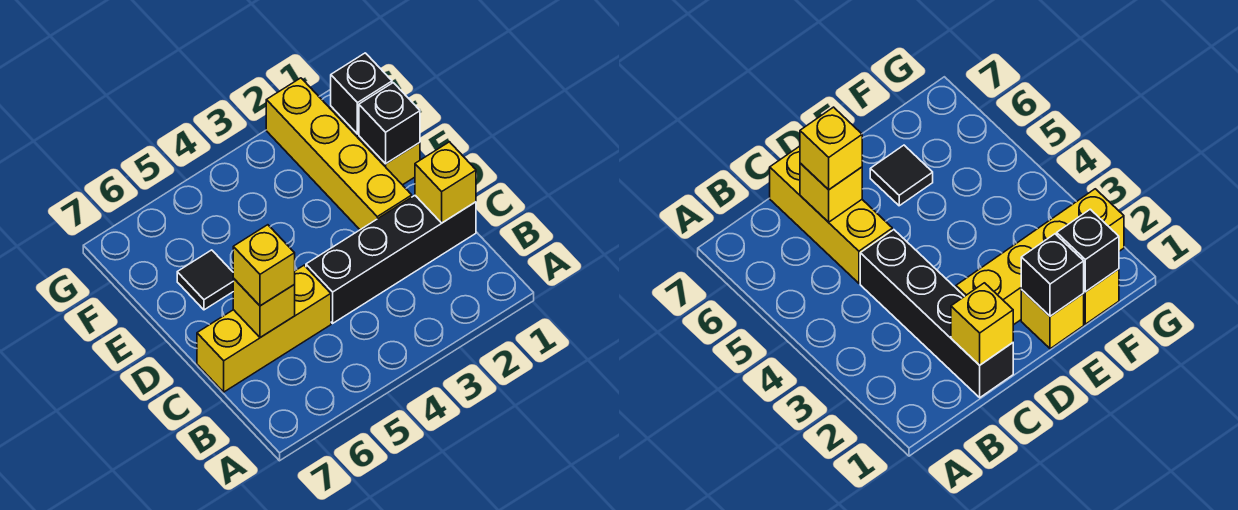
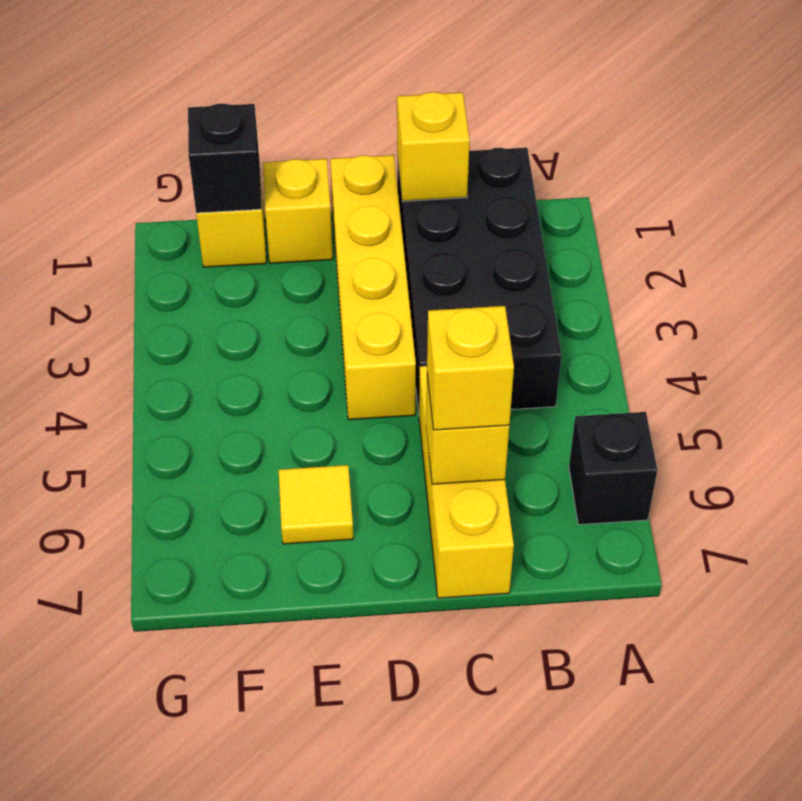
black brick C1:C4 level 1 -> black brick B1:C4 level 1
yellow brick D2:G2 level 1 -> yellow brick D1:D4 level 1
black brick E1 level 2 -> black brick A6 level 1
black tile E6 level 1 -> yellow tile E6 level 1

